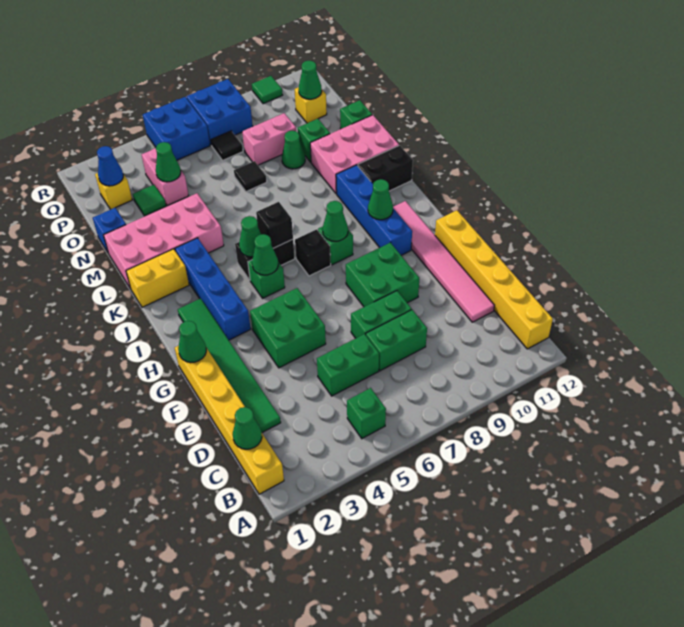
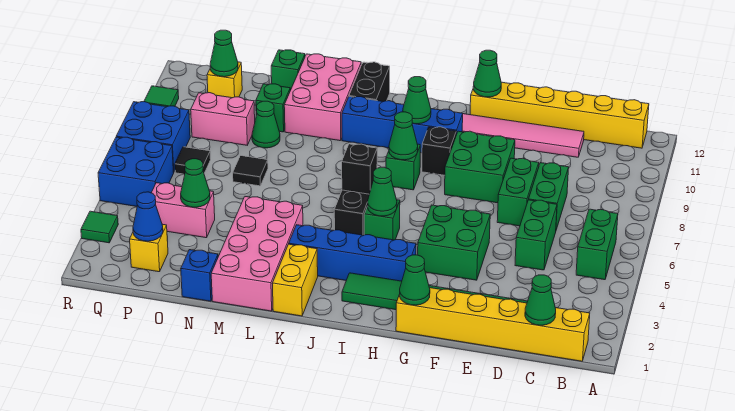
green brick B5 level 1 -> green brick B5:B6 level 1
black brick I7 level 1 -> black brick H9 level 1
green cone J5 level 2 -> green cone G12 level 2
green tile O3 level 1 -> green tile R3 level 1
pink brick O8:O9 level 1 -> pink brick O9:P9 level 1

